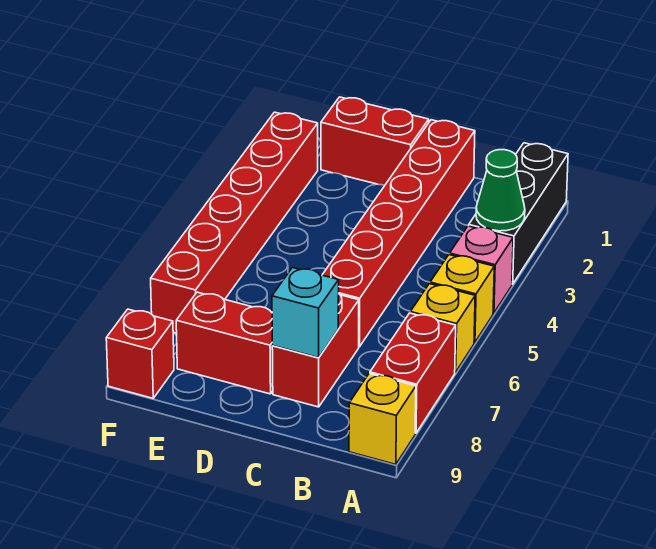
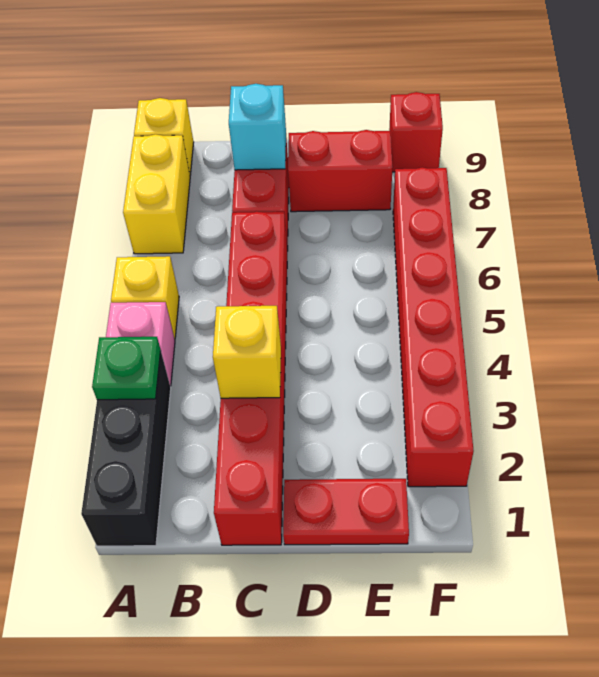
green cone A3 level 2 -> green plate A3 level 2
yellow brick A6 level 1 -> yellow brick C3 level 2
red brick A7:A8 level 1 -> yellow brick A7:A8 level 1
red brick D1:E1 level 1 -> red plate D1:E1 level 1

